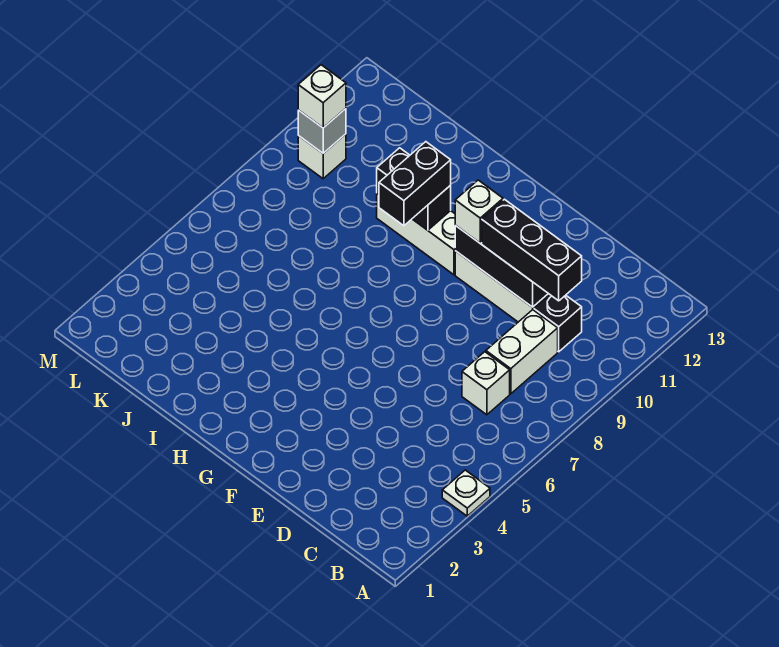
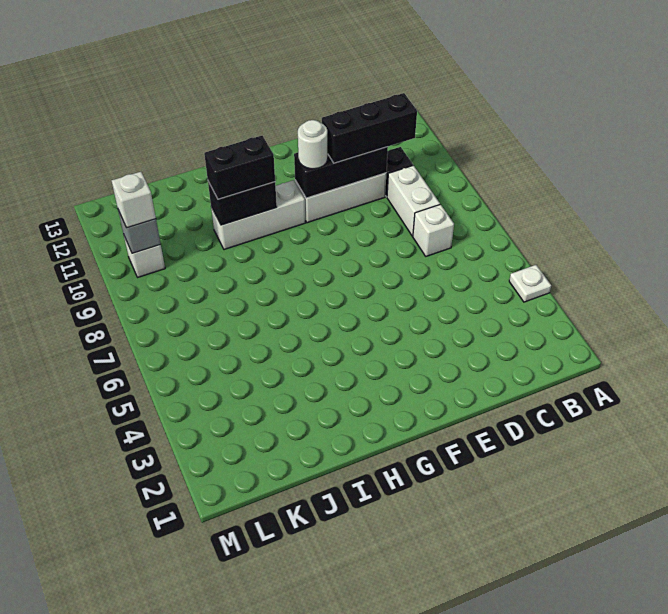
white brick F10 level 3 -> white round brick F10 level 3
black brick H9:H10 level 3 -> black brick H10:I10 level 3

